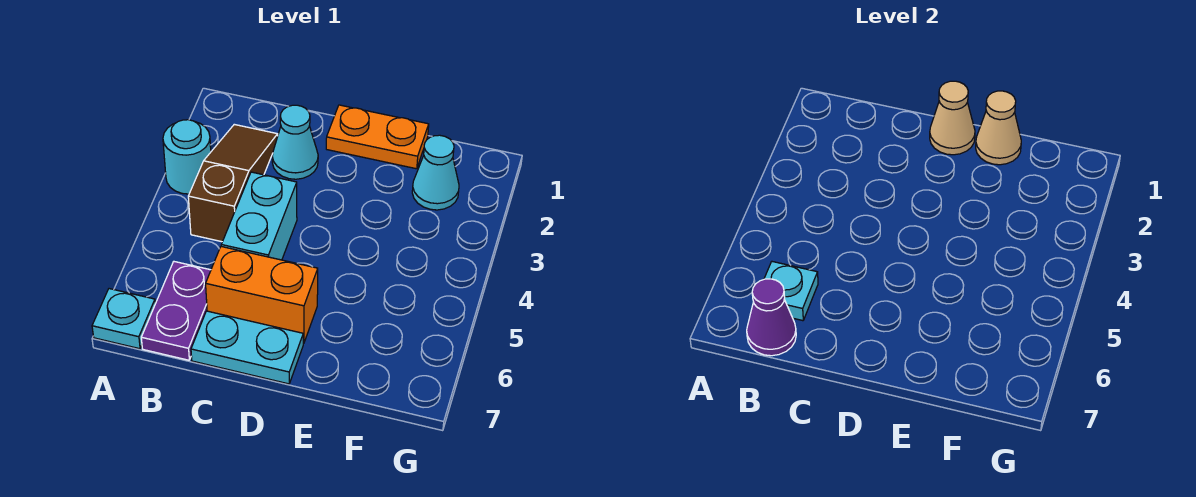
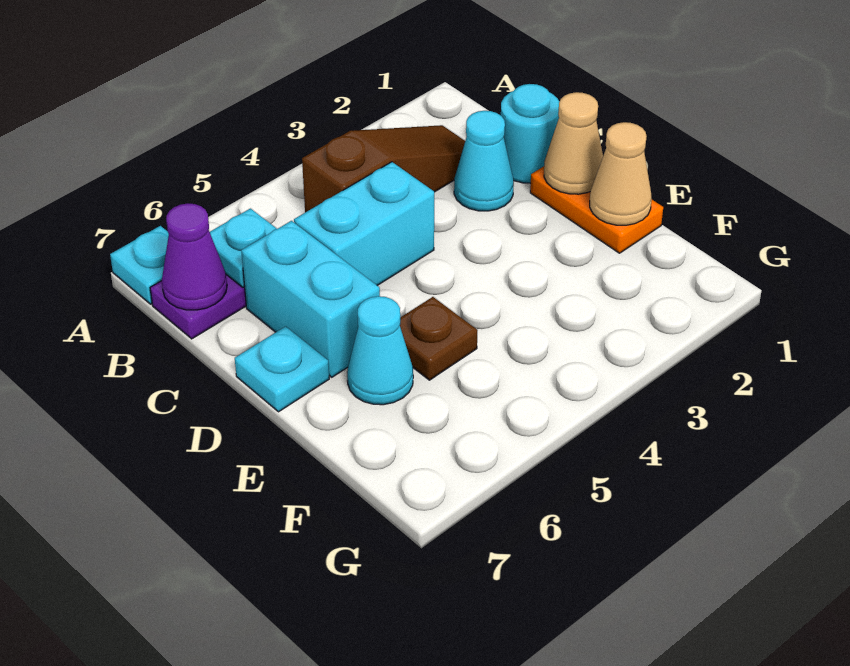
cyan round brick A3 level 1 -> cyan round brick C1 level 1
orange brick C6:D6 level 1 -> cyan brick C6:D6 level 1
cyan plate C7:D7 level 1 -> cyan plate D7 level 1
none -> brown plate E5 level 1
cyan cone F2 level 1 -> cyan cone E6 level 1

